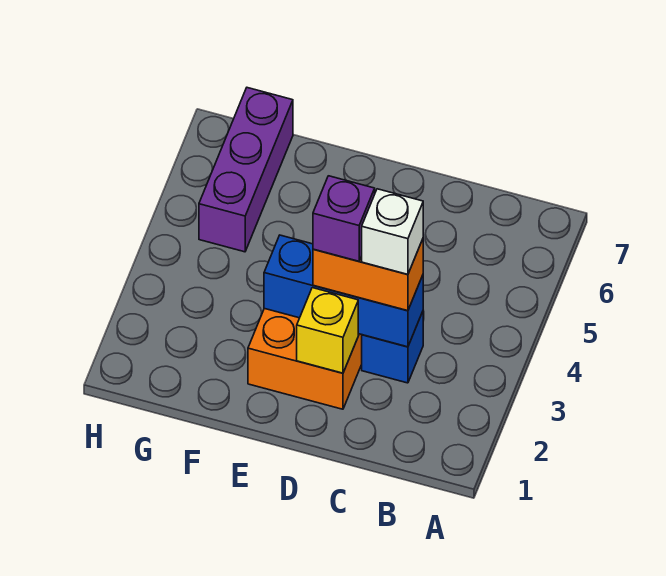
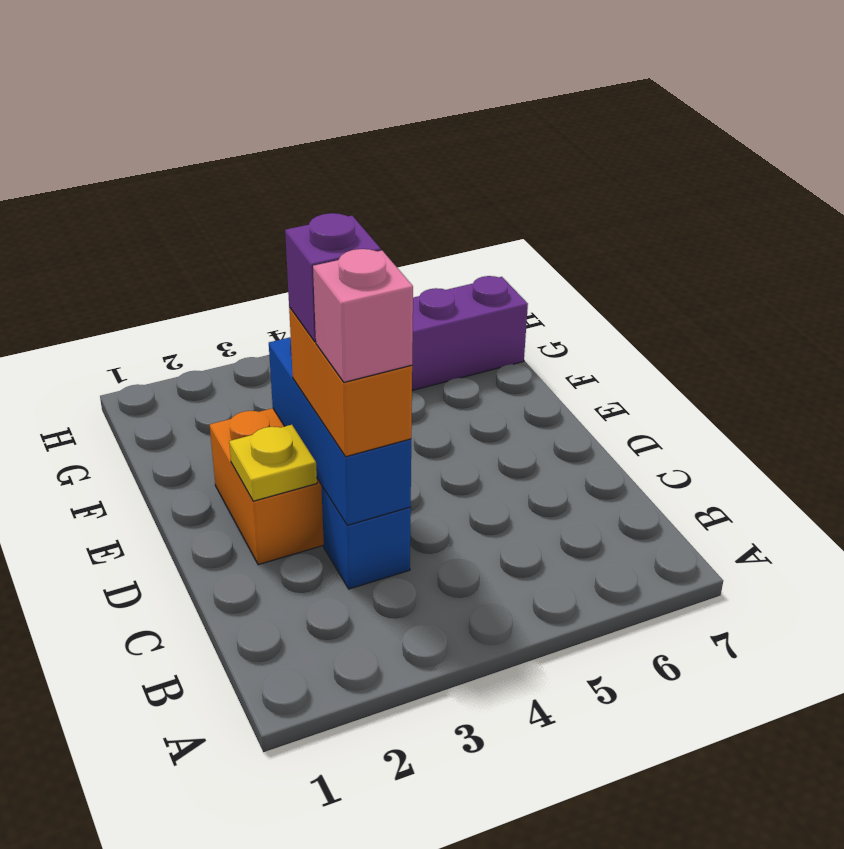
white brick C3 level 4 -> pink brick C3 level 4
yellow brick D2 level 2 -> yellow plate D2 level 2

